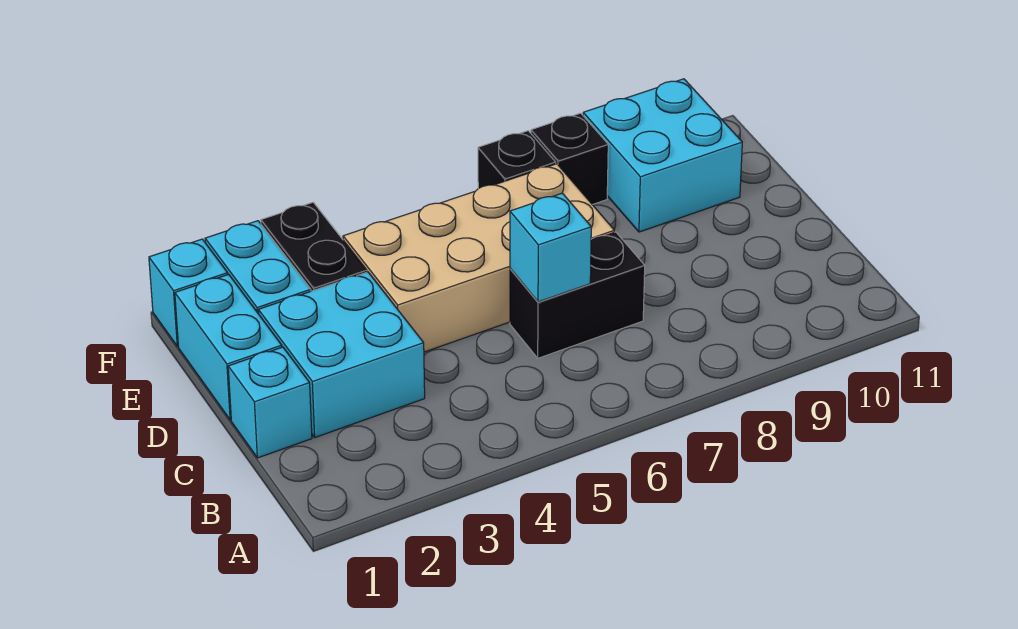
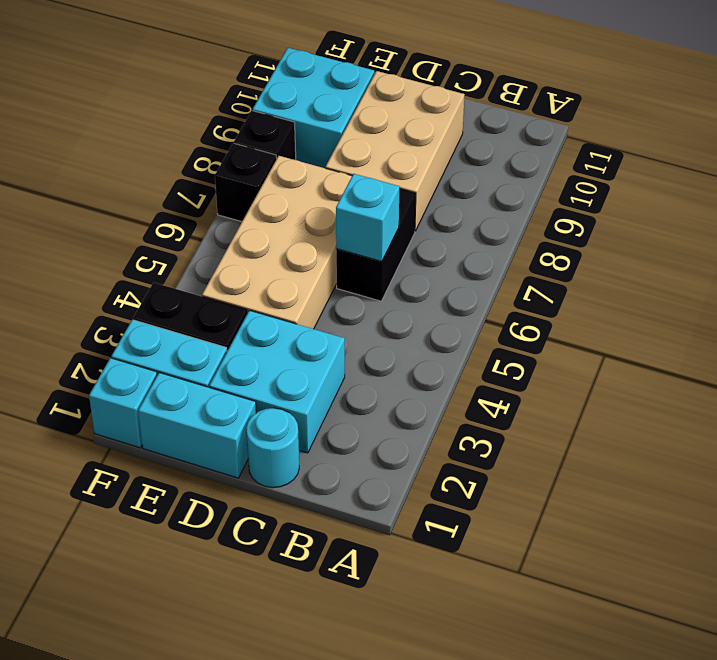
cyan brick C1 level 1 -> cyan round brick C1 level 1
none -> tan brick C8:D10 level 1

